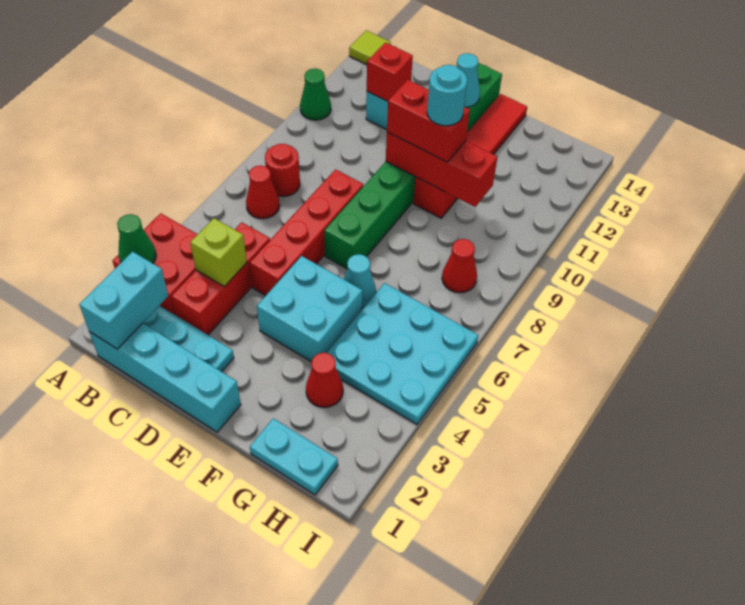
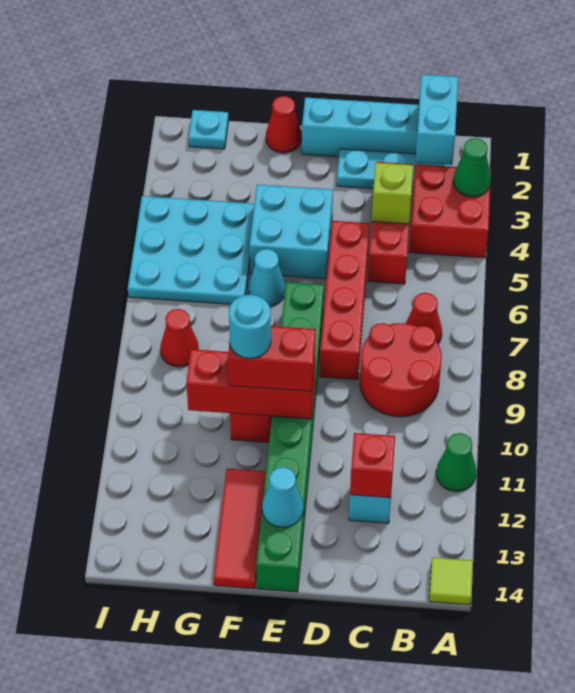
red round brick B8 level 1 -> red round brick B8:C9 level 1
cyan plate G1:H1 level 1 -> cyan plate H1 level 1
red cone G3 level 1 -> red cone F1 level 1

